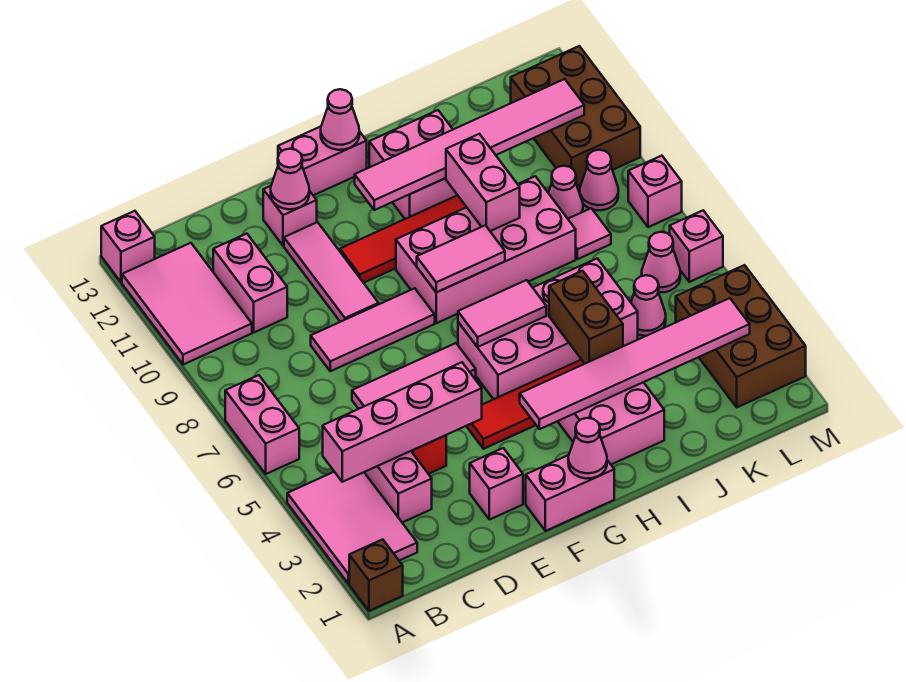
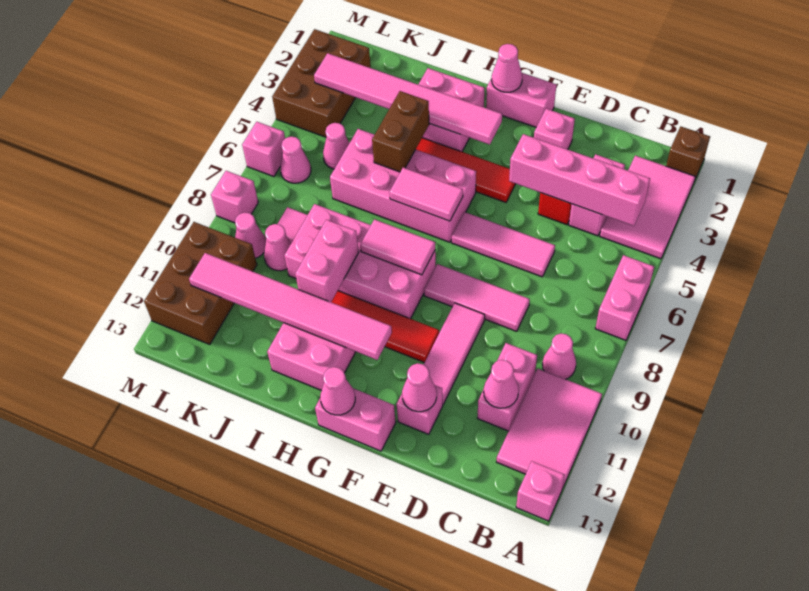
none -> pink cone B9 level 1
none -> pink cone C11 level 2

